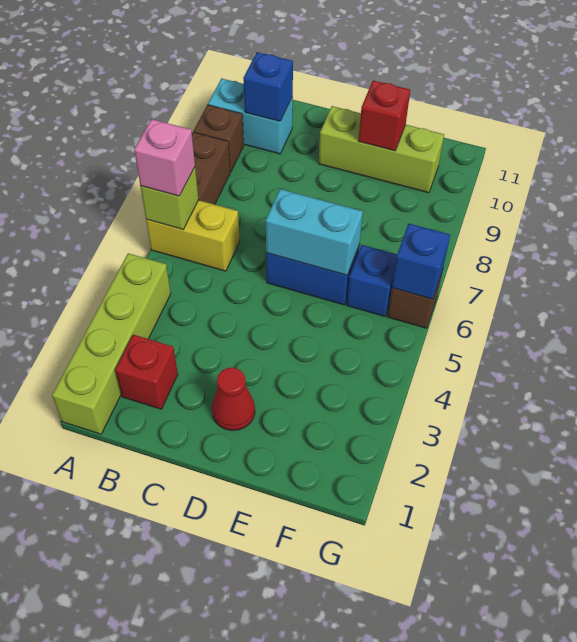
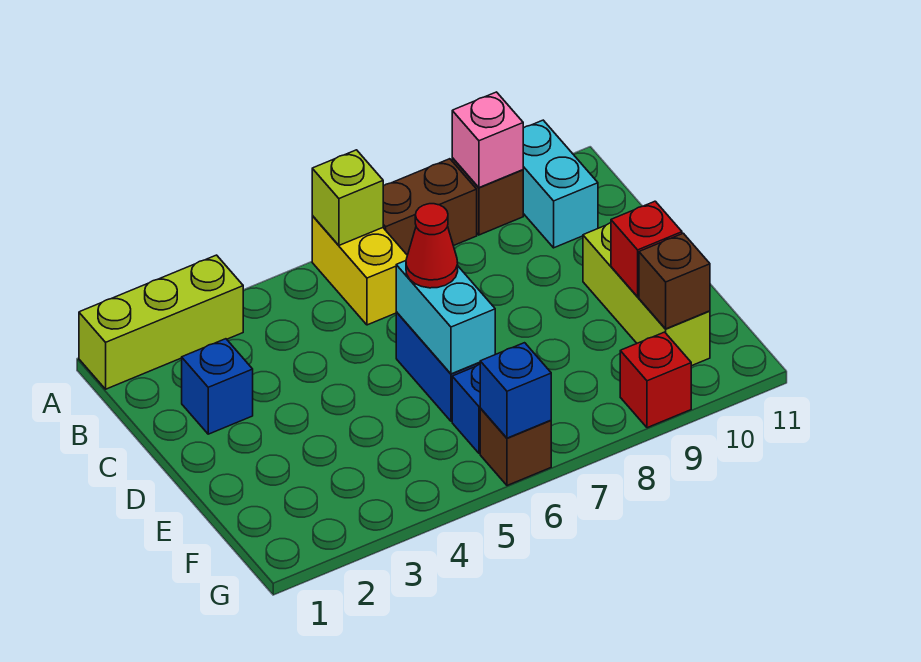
lime brick A1:A4 level 1 -> lime brick A1:A3 level 1
pink brick A6 level 3 -> pink brick A9 level 2
red brick B2 level 1 -> red brick G9 level 1
blue brick B10 level 2 -> blue brick C2 level 1
red cone D2 level 1 -> red cone D6 level 3
none -> brown brick F10 level 2

